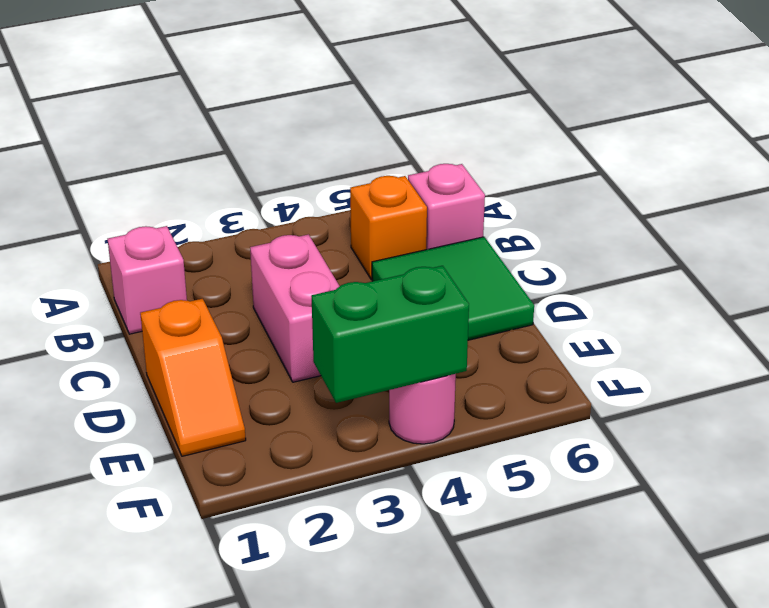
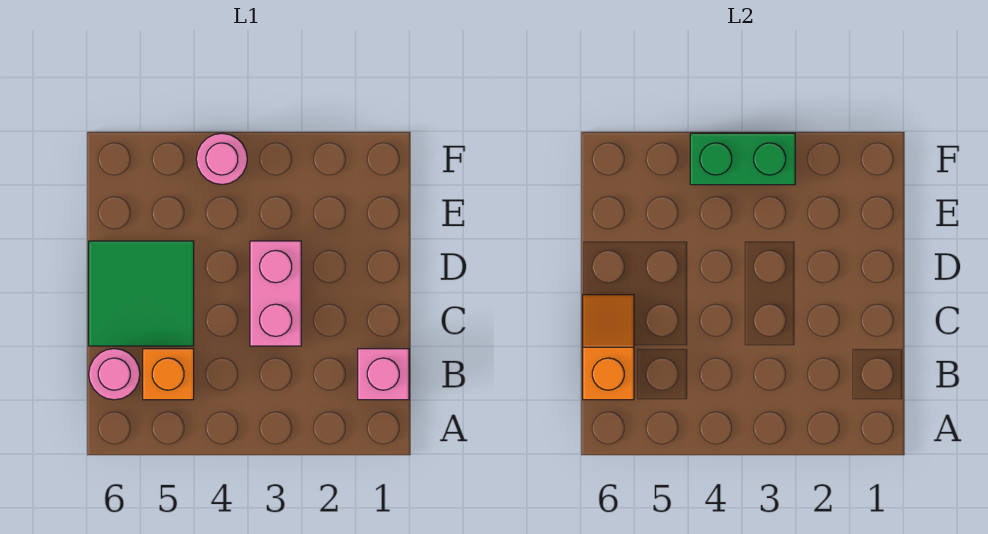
pink brick B6 level 1 -> pink round brick B6 level 1
orange slope D1:E1 level 1 top D -> orange slope B6:C6 level 2 top B

